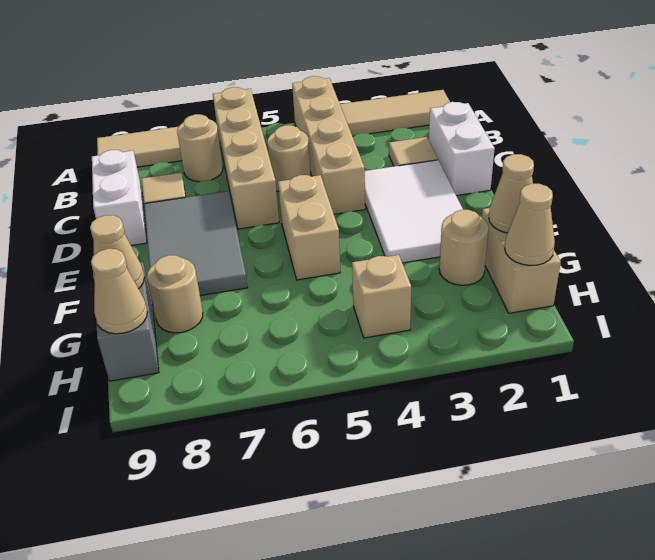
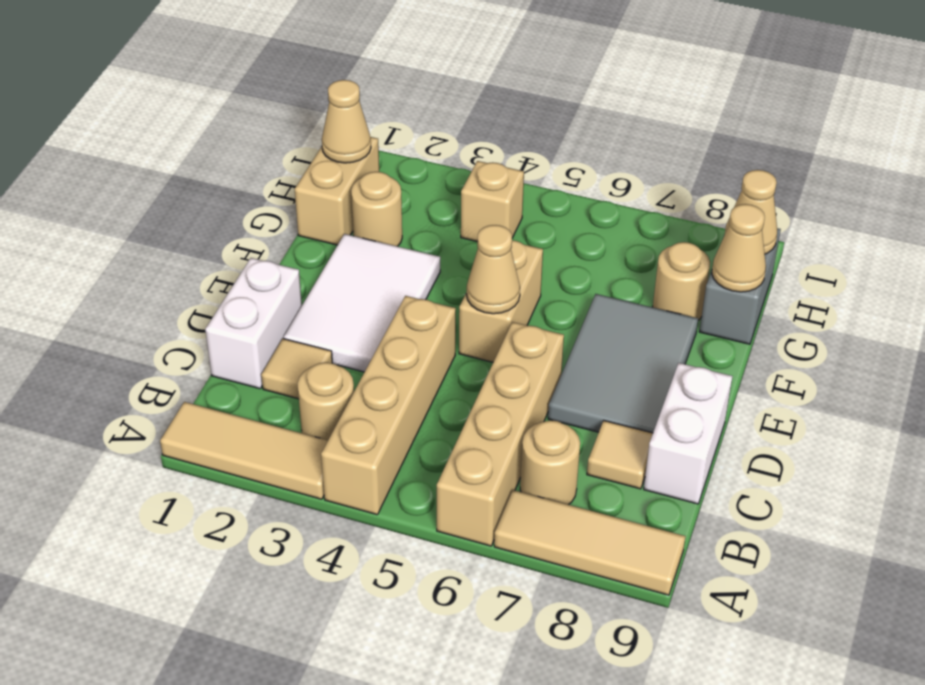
tan round brick C5 level 1 -> tan round brick B3 level 1
tan cone G1 level 2 -> tan cone E5 level 2

